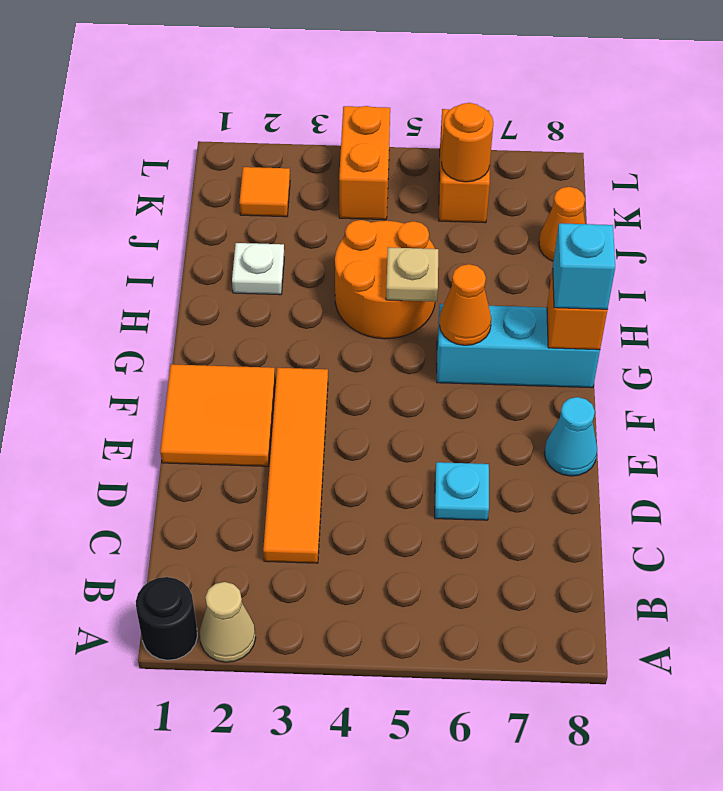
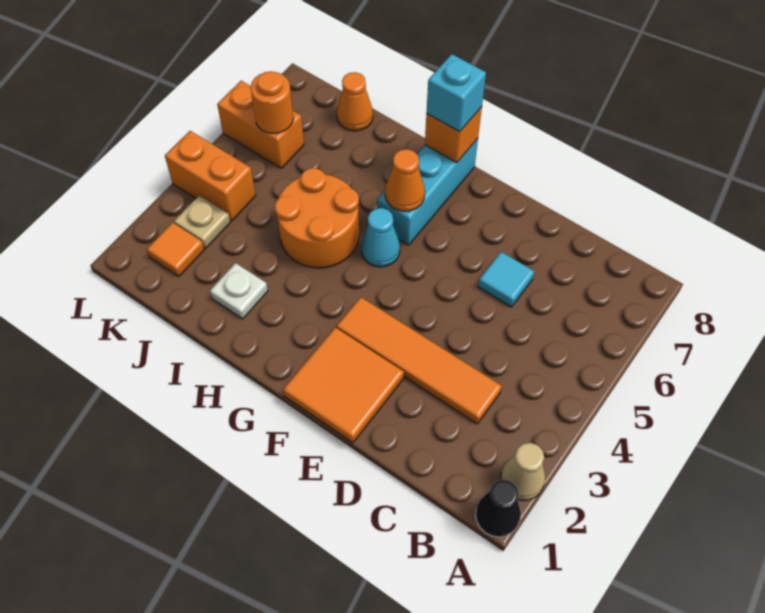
black round brick A1 level 1 -> black cone A1 level 1
cyan plate D6 level 1 -> cyan tile D6 level 1
cyan cone E8 level 1 -> cyan cone G5 level 1
tan plate H5 level 2 -> tan plate K3 level 1

